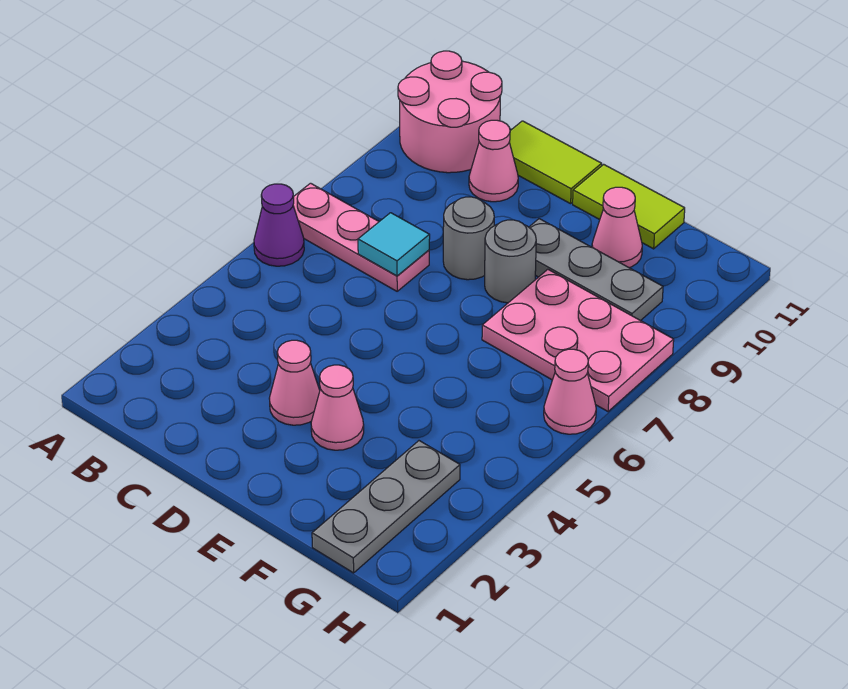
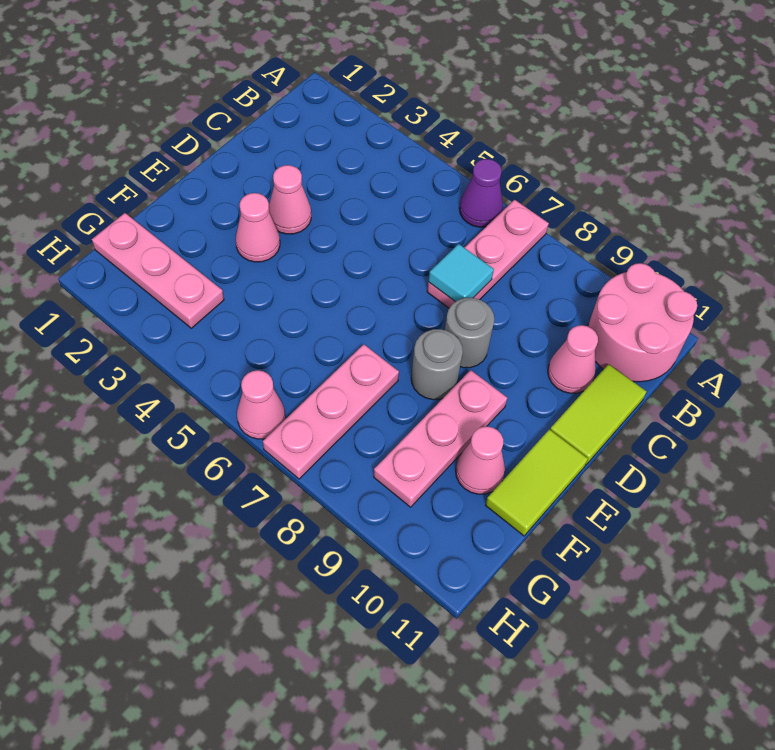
grey plate E9:G9 level 1 -> pink plate E9:G9 level 1
pink plate F7:H8 level 1 -> pink plate F7:H7 level 1
grey plate G1:G3 level 1 -> pink plate G1:G3 level 1

